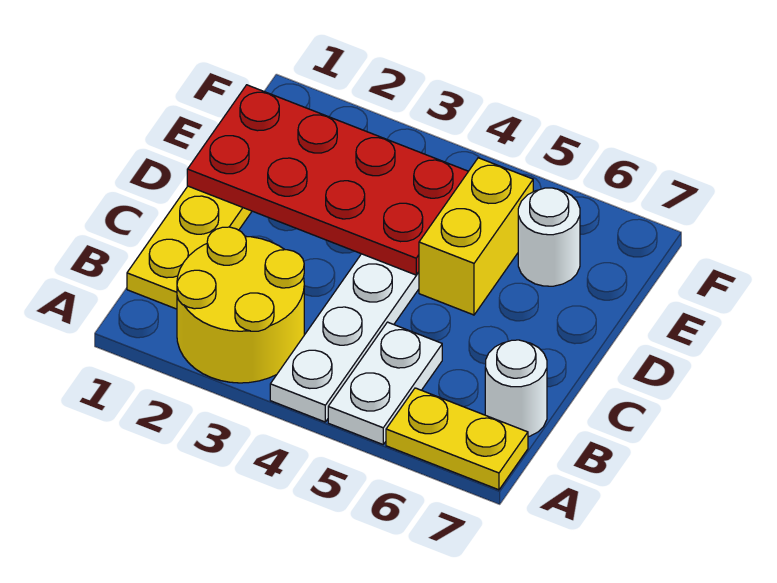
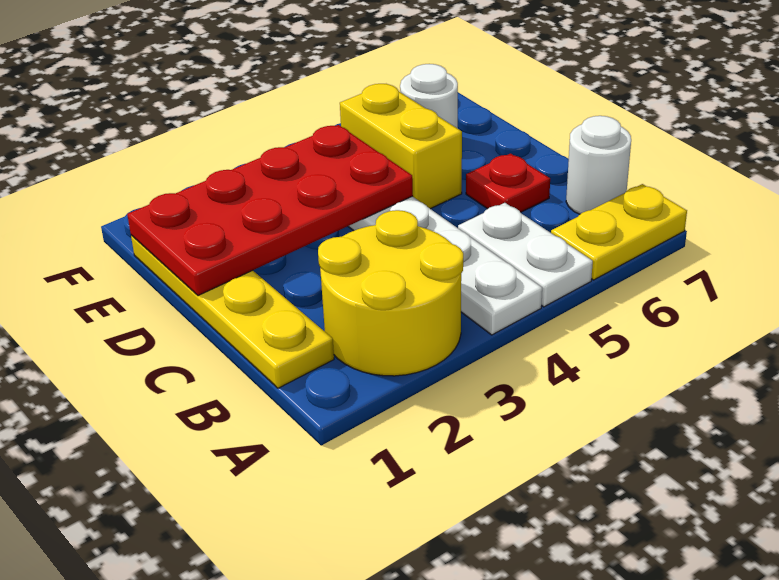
none -> red plate C6 level 1

